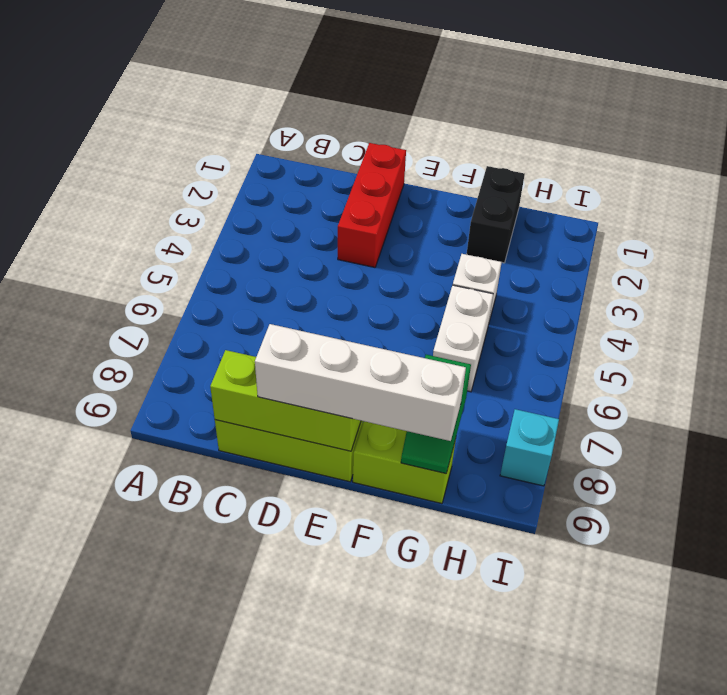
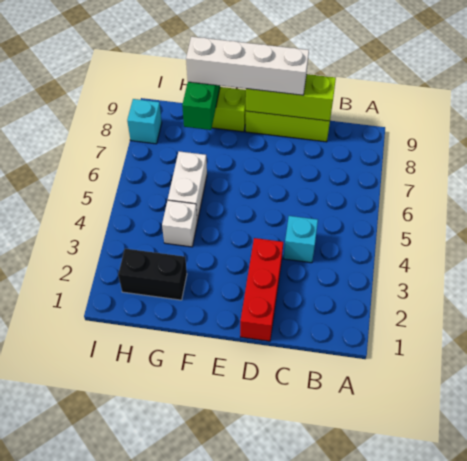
none -> cyan brick C4 level 1
black brick G1:G2 level 1 -> black brick G2:H2 level 1

